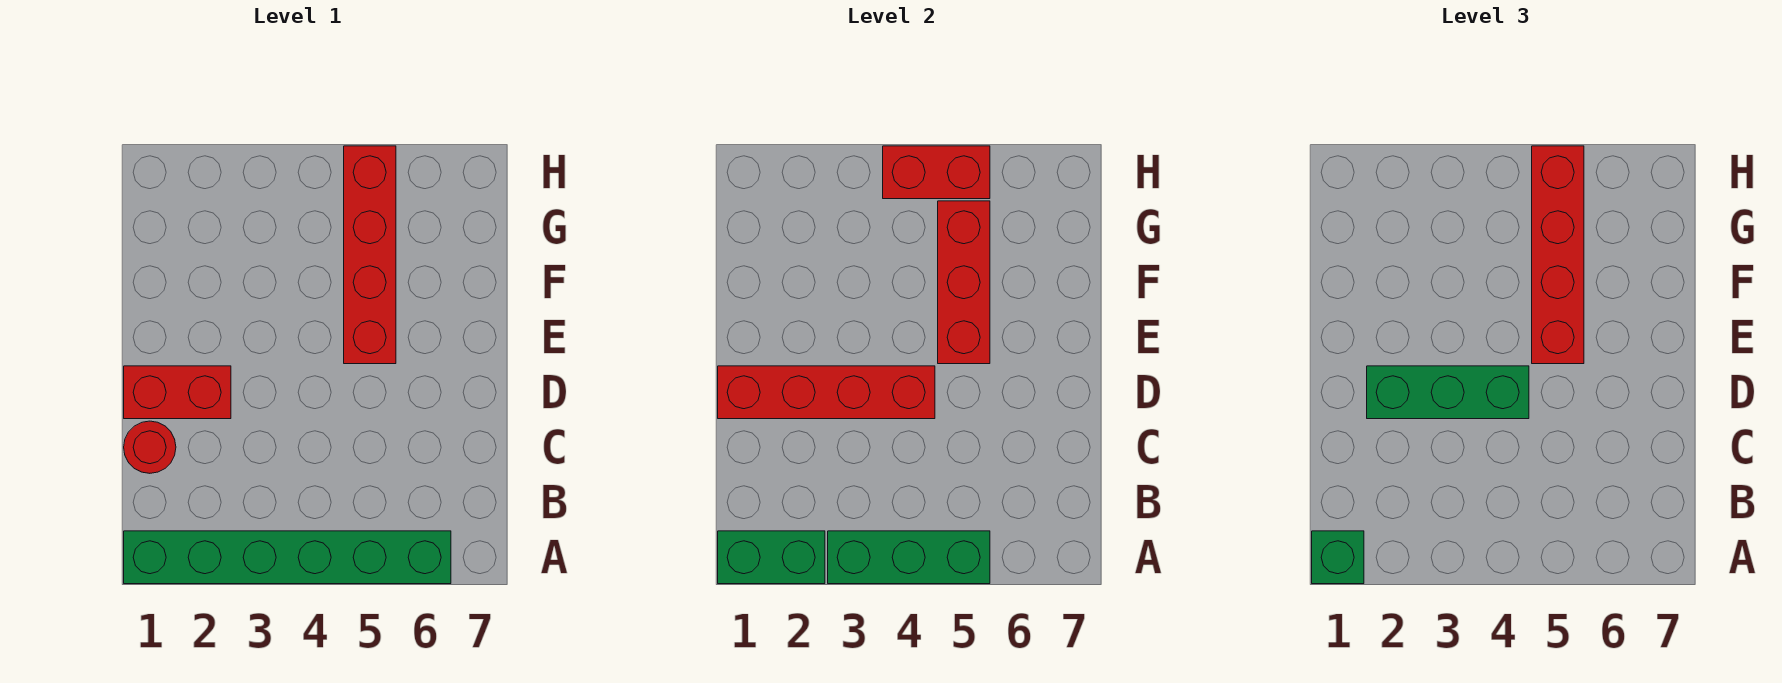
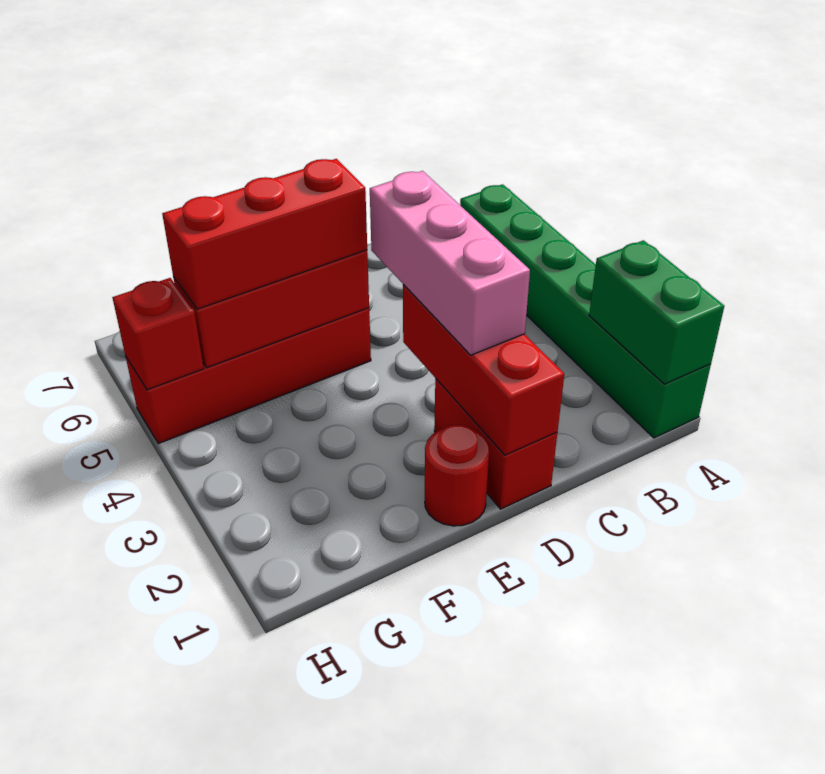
green brick A1 level 3 -> none
green brick A3:A5 level 2 -> none
red round brick C1 level 1 -> red round brick E1 level 1
red brick D1:D4 level 2 -> red brick D1:D3 level 2
green brick D2:D4 level 3 -> pink brick D2:D4 level 3
red brick E5:H5 level 3 -> red brick E5:G5 level 3
red brick H4:H5 level 2 -> red brick H5 level 2

